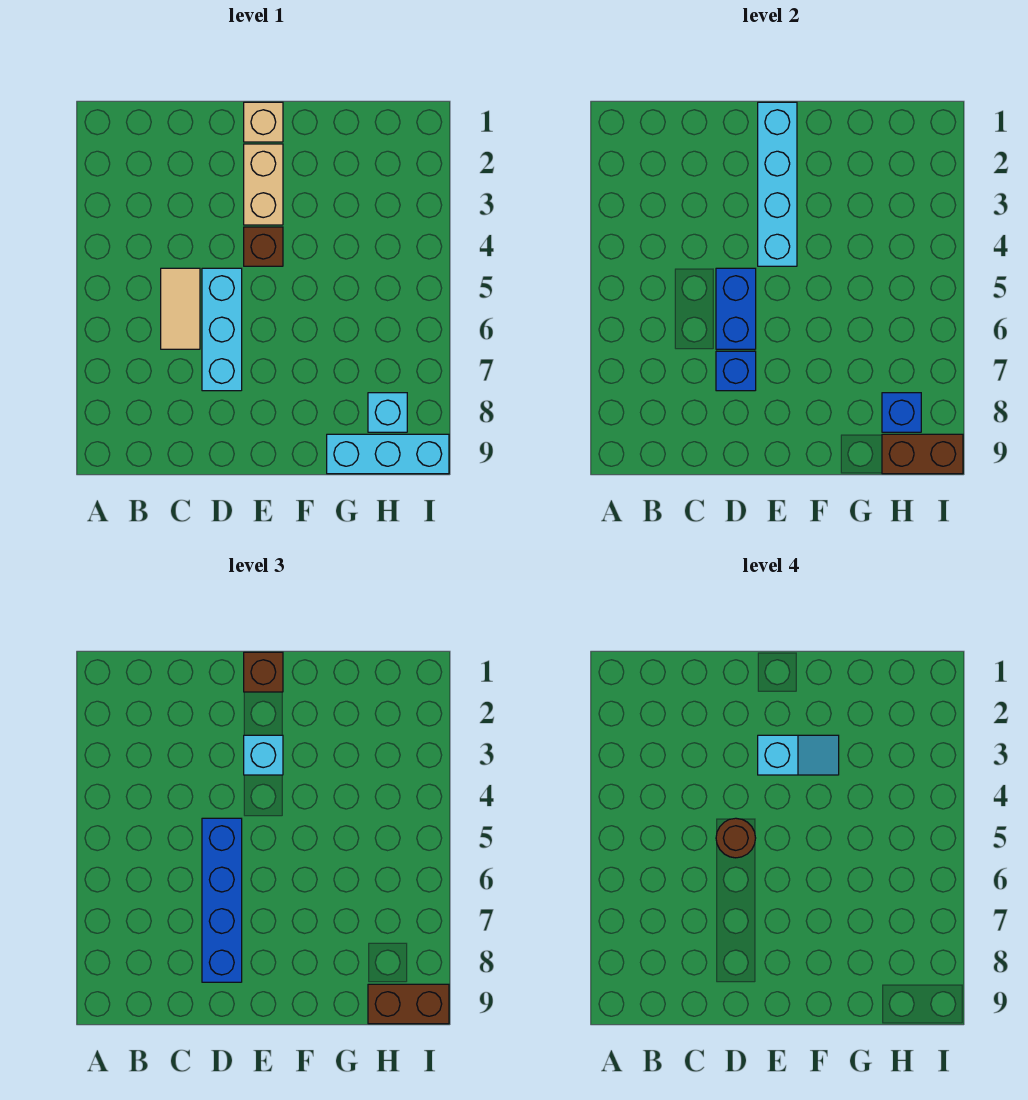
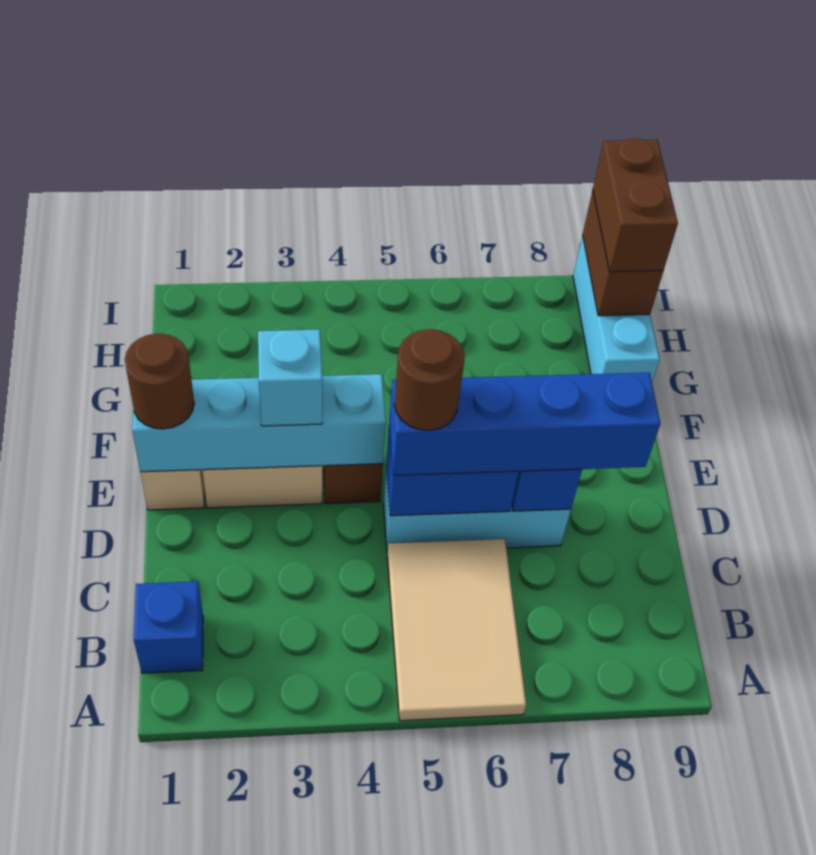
tan tile C5:C6 level 1 -> tan tile A5:C6 level 1
brown brick E1 level 3 -> brown round brick E1 level 3
cyan slope E3:F3 level 4 top E -> none
cyan brick H8 level 1 -> none
blue brick H8 level 2 -> blue brick B1 level 1

